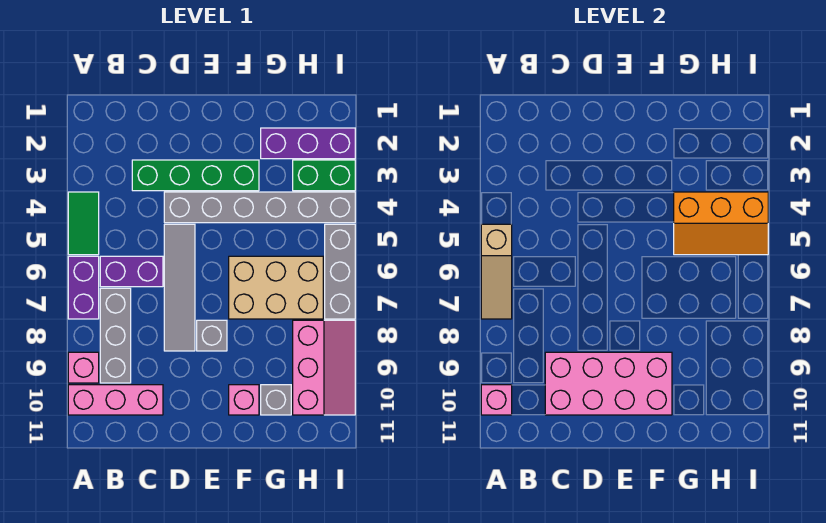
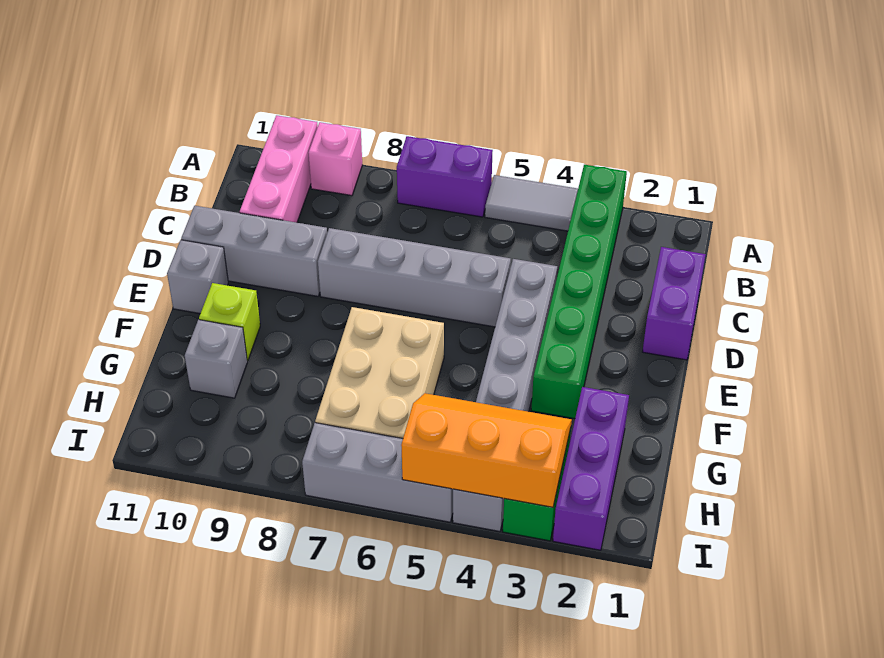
green tile A4:A5 level 1 -> grey tile A4:A5 level 1
tan slope A5:A7 level 2 top 5 -> none
pink brick A10 level 2 -> none
purple brick B6:C6 level 1 -> purple brick C1:D1 level 1
grey brick B7:B9 level 1 -> grey brick D9:D11 level 1
green brick C3:F3 level 1 -> green brick A3:F3 level 1
pink brick C9:F10 level 2 -> none
grey tile D5:D8 level 1 -> grey brick D5:D8 level 1
grey brick E8 level 1 -> grey brick E11 level 1
pink brick F10 level 1 -> lime brick F10 level 1
orange slope G4:I5 level 2 top 4 -> orange slope H3:I5 level 2 top I
pink slope H8:I10 level 1 top H -> none

